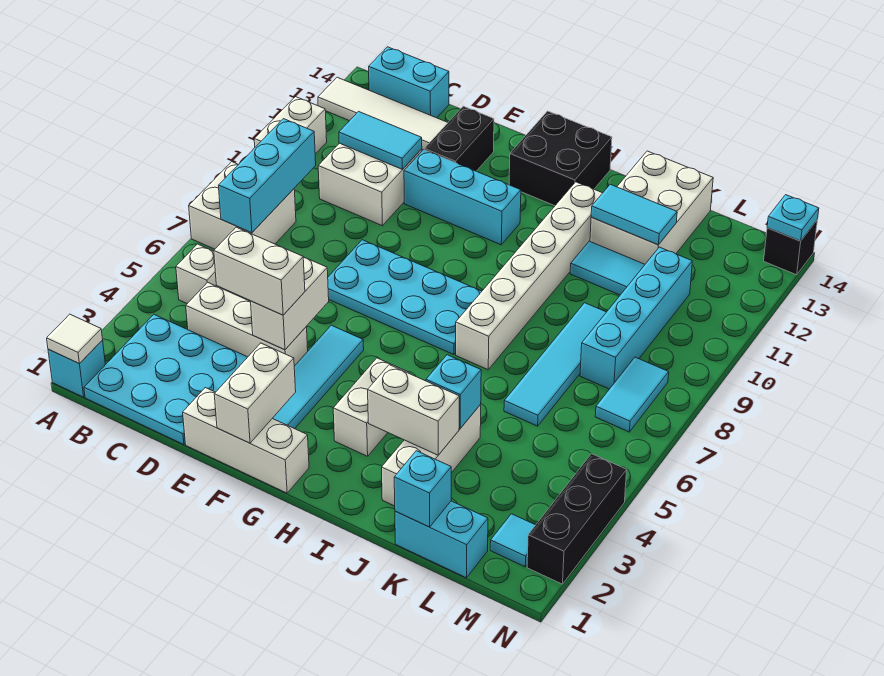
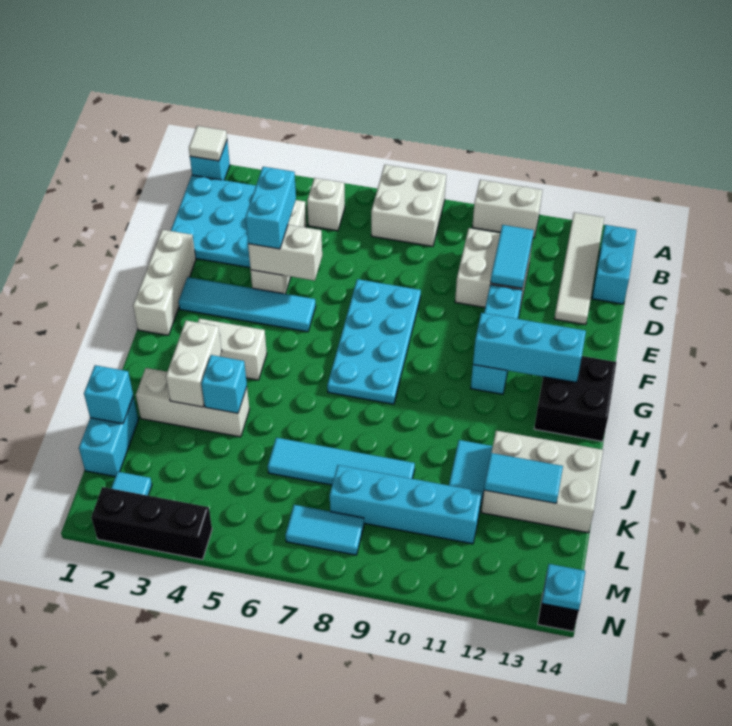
cyan brick B7:B9 level 2 -> cyan brick G11:G13 level 2
white brick D4:E4 level 3 -> cyan brick D4:E4 level 3
black brick E12:E13 level 1 -> none
white brick F1:F2 level 2 -> none
white brick I7:I12 level 1 -> none
cyan tile J12:K12 level 2 -> cyan tile K12:K13 level 2

